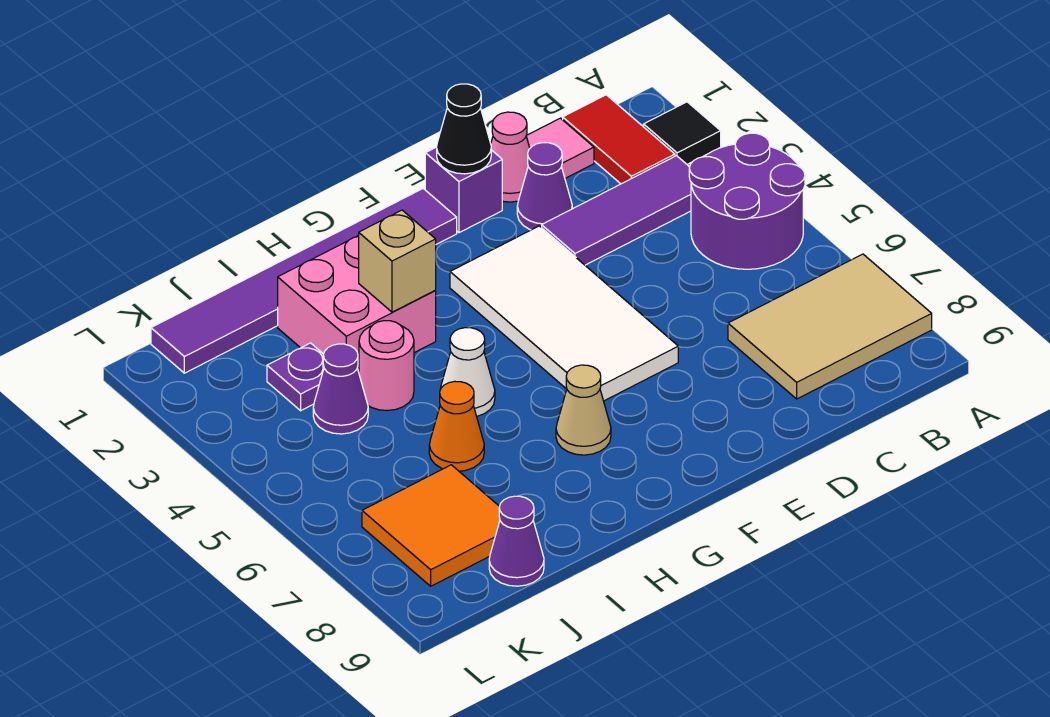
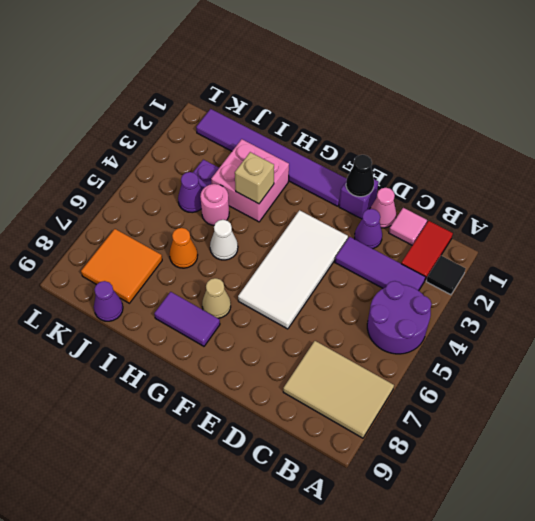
none -> purple tile G8:H8 level 1

